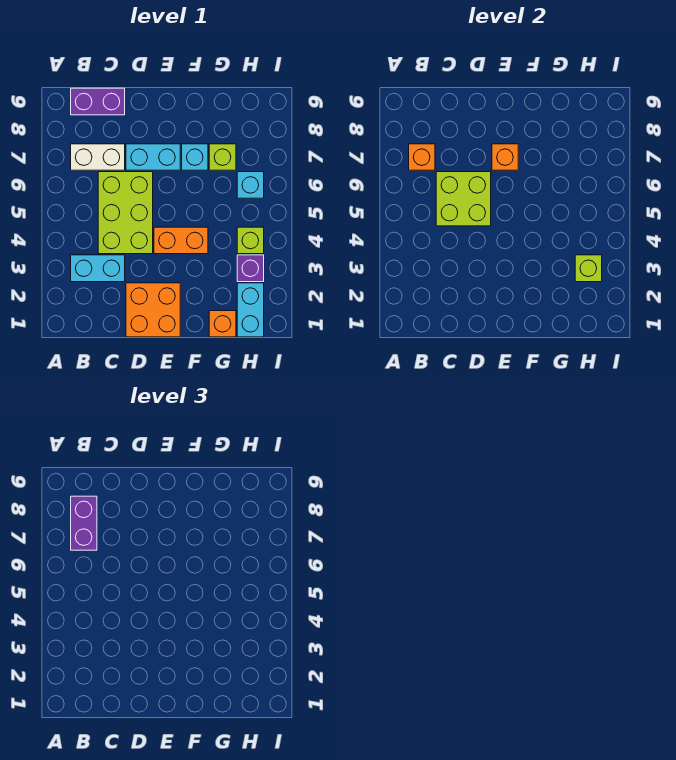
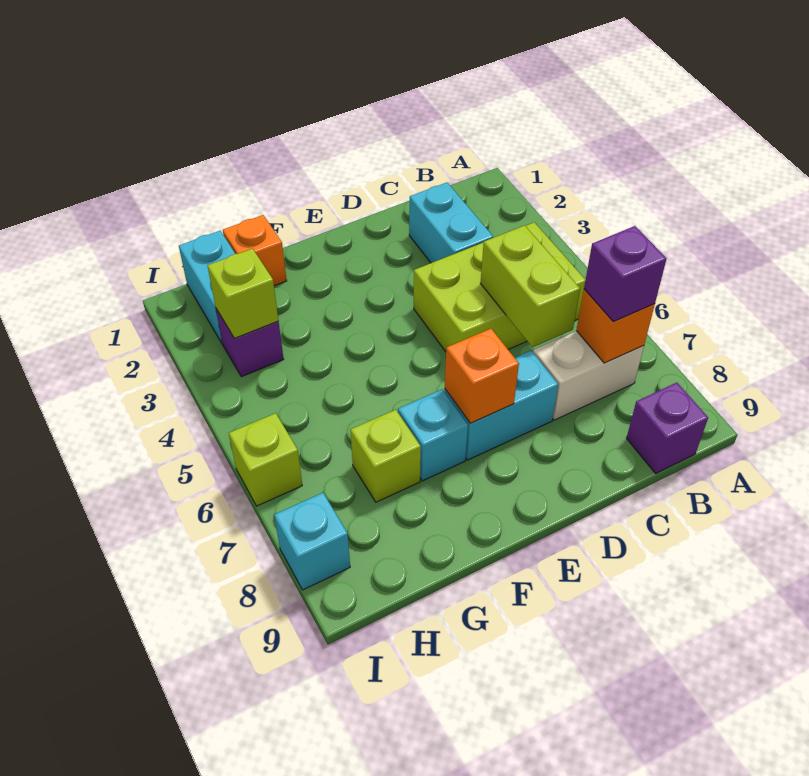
cyan brick B3:C3 level 1 -> cyan brick C2:C3 level 1
purple brick B7:B8 level 3 -> purple brick B7 level 3
purple brick B9:C9 level 1 -> purple brick B9 level 1
lime brick C4:D6 level 1 -> lime brick B4:D5 level 1
lime brick C5:D6 level 2 -> lime brick C5:C6 level 2
orange brick D1:E2 level 1 -> none
orange brick E4:F4 level 1 -> none
lime brick H4 level 1 -> lime brick I6 level 1
cyan brick H6 level 1 -> cyan brick I8 level 1

